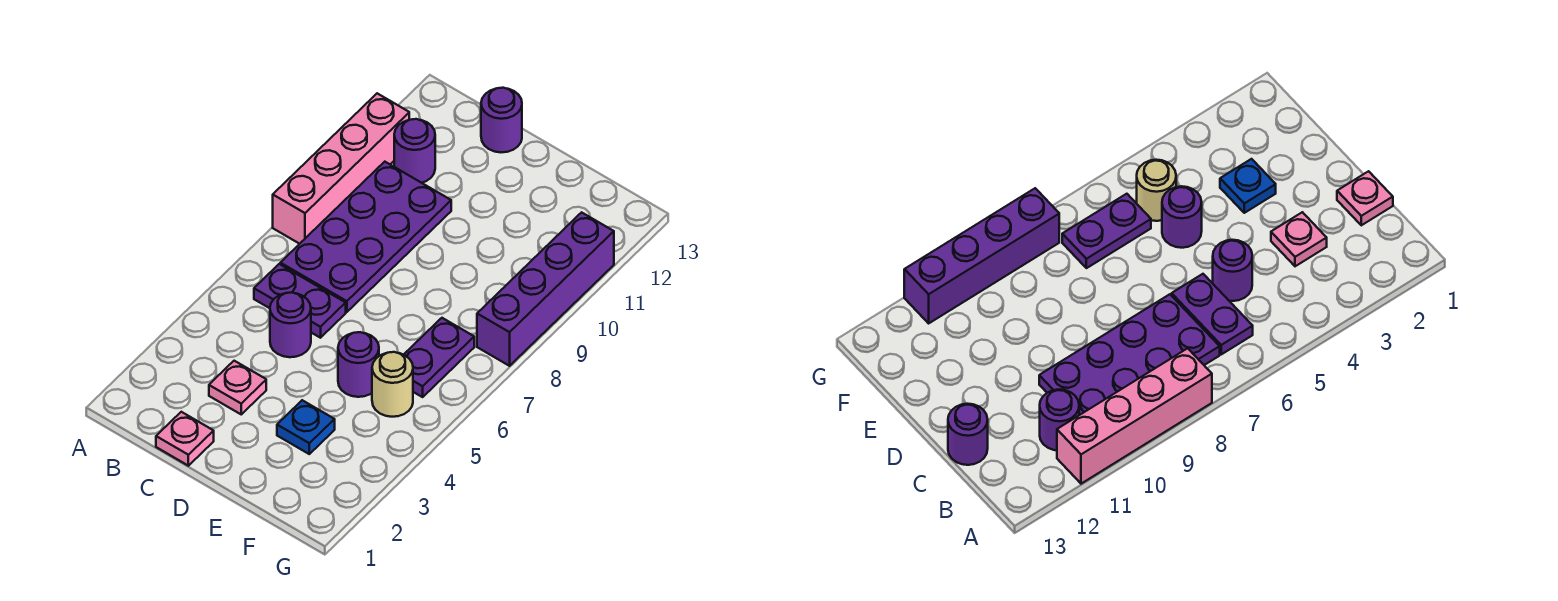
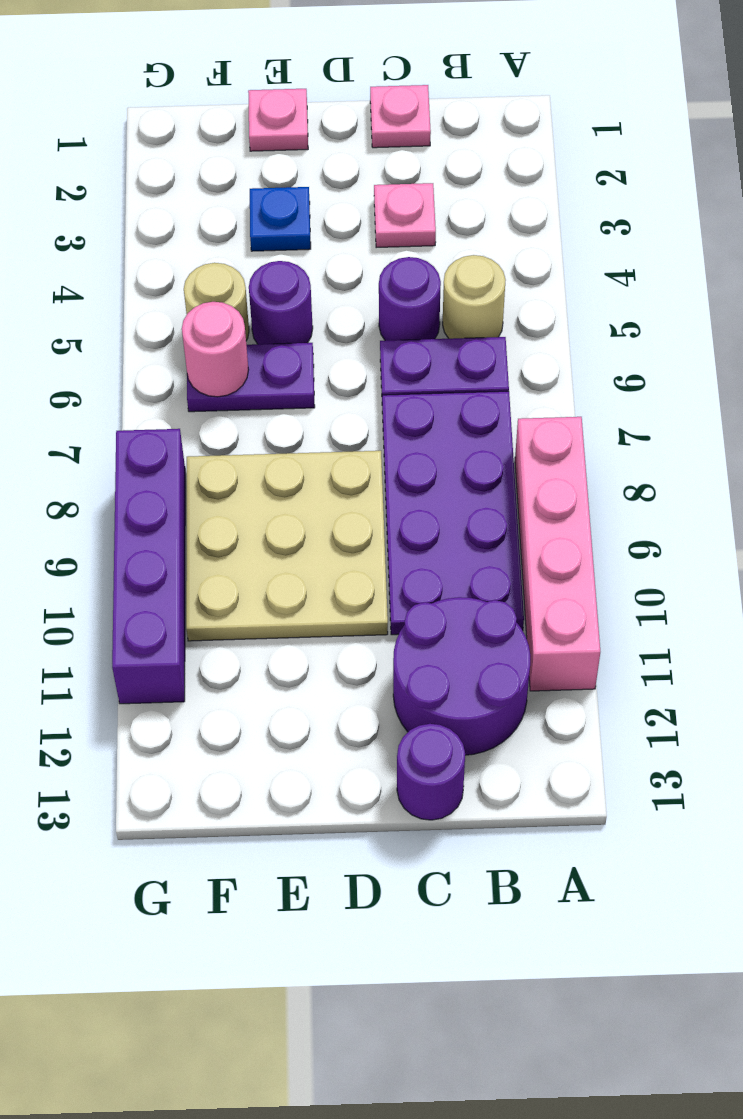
none -> tan round brick B5 level 1
purple round brick B11 level 1 -> purple round brick B11:C12 level 1
none -> tan plate D8:F10 level 1
none -> pink plate E1 level 1
purple plate F6:F7 level 1 -> purple plate E6:F6 level 1
none -> pink round brick F6 level 2

